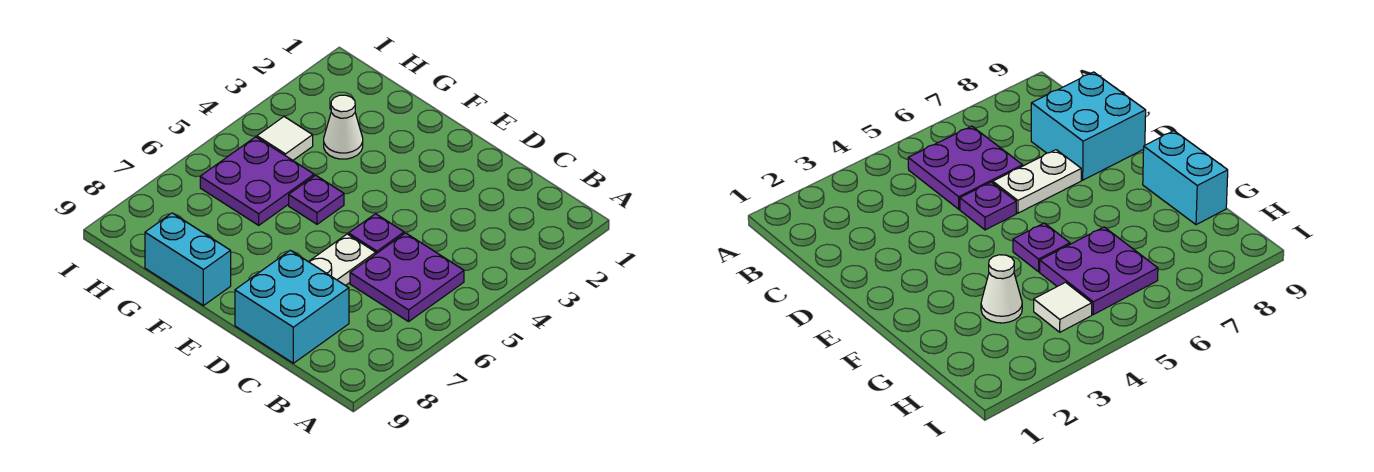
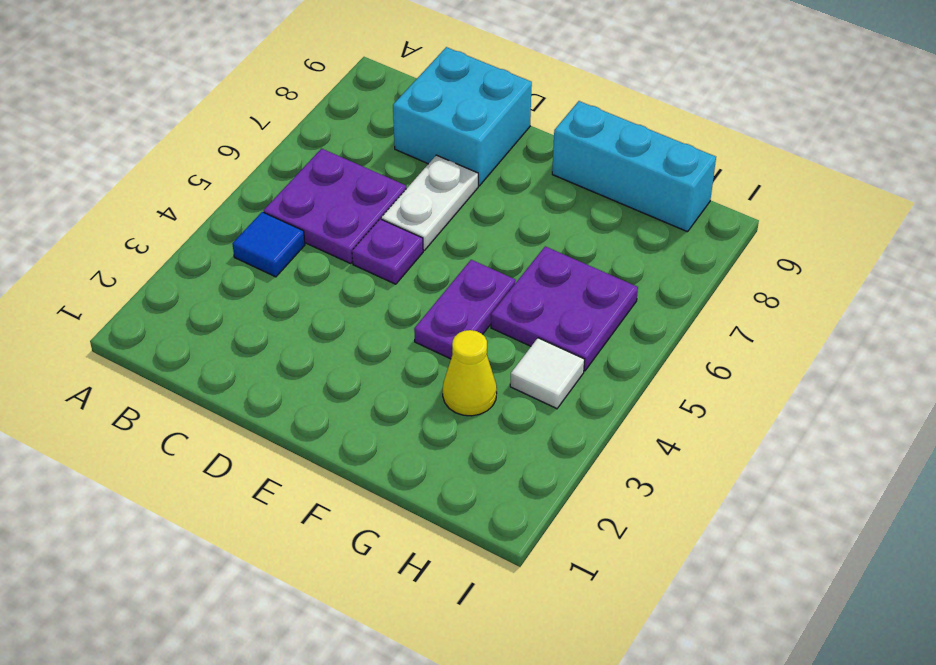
none -> blue tile B4 level 1
purple plate F5 level 1 -> purple plate F4:F5 level 1
cyan brick F9:G9 level 1 -> cyan brick F9:H9 level 1
white cone G3 level 1 -> yellow cone G3 level 1

